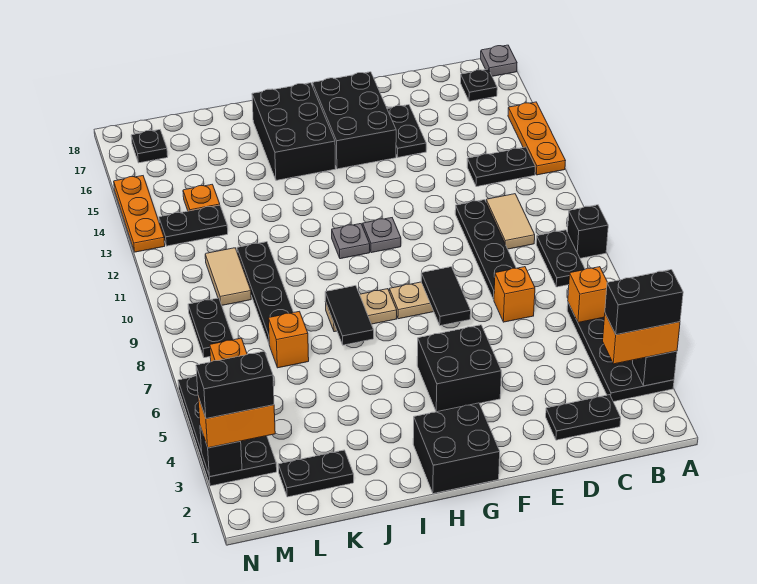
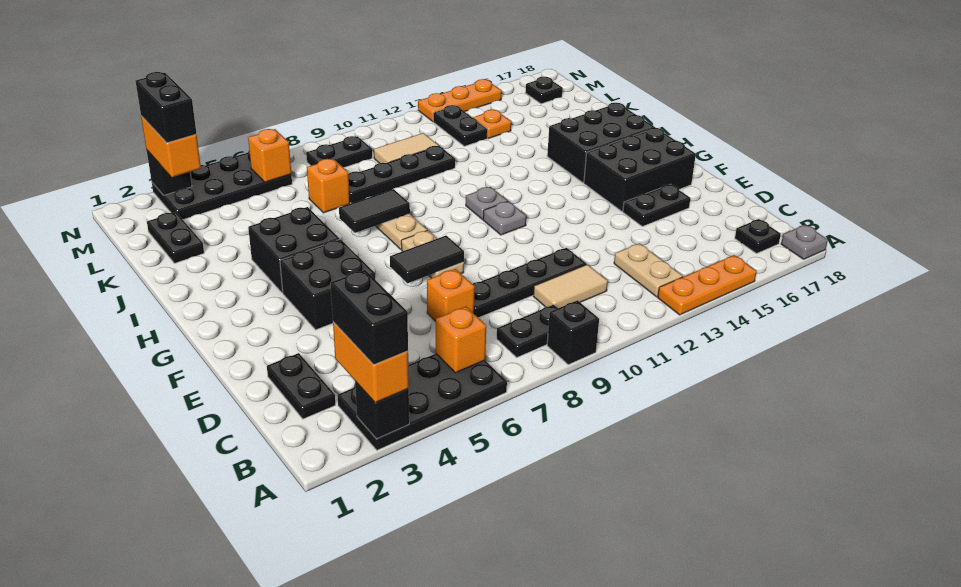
black plate B13:C13 level 1 -> tan plate B13:C13 level 1
black brick G1:H2 level 1 -> black brick H4:I5 level 1

